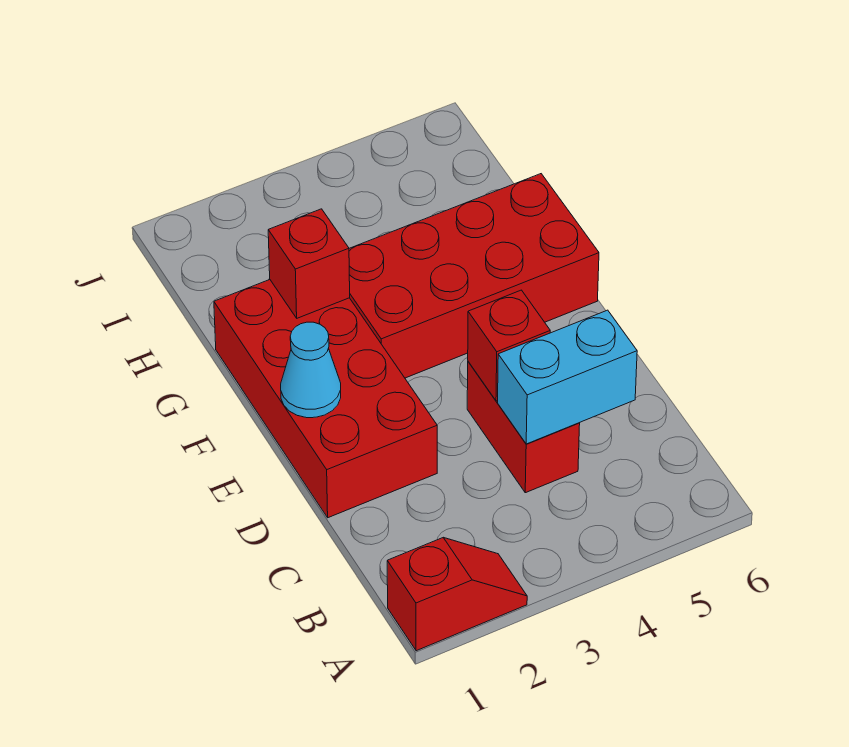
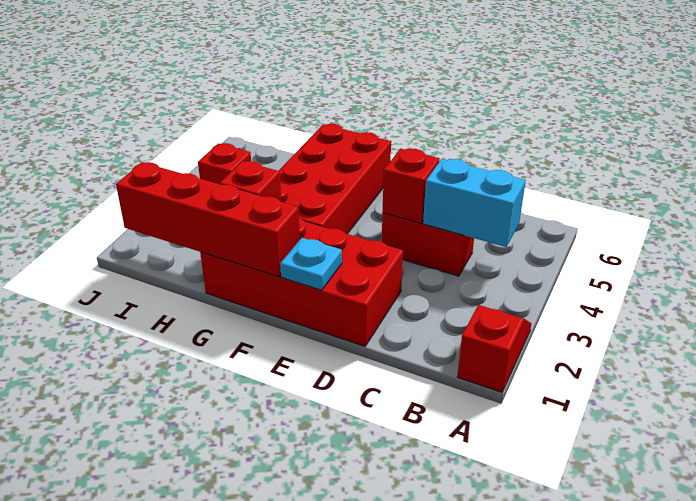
cyan brick C4:C5 level 2 -> cyan brick B4:C4 level 2
cyan cone E1 level 2 -> cyan plate E1 level 2
none -> red brick F1:I1 level 2
none -> red brick I4 level 1

